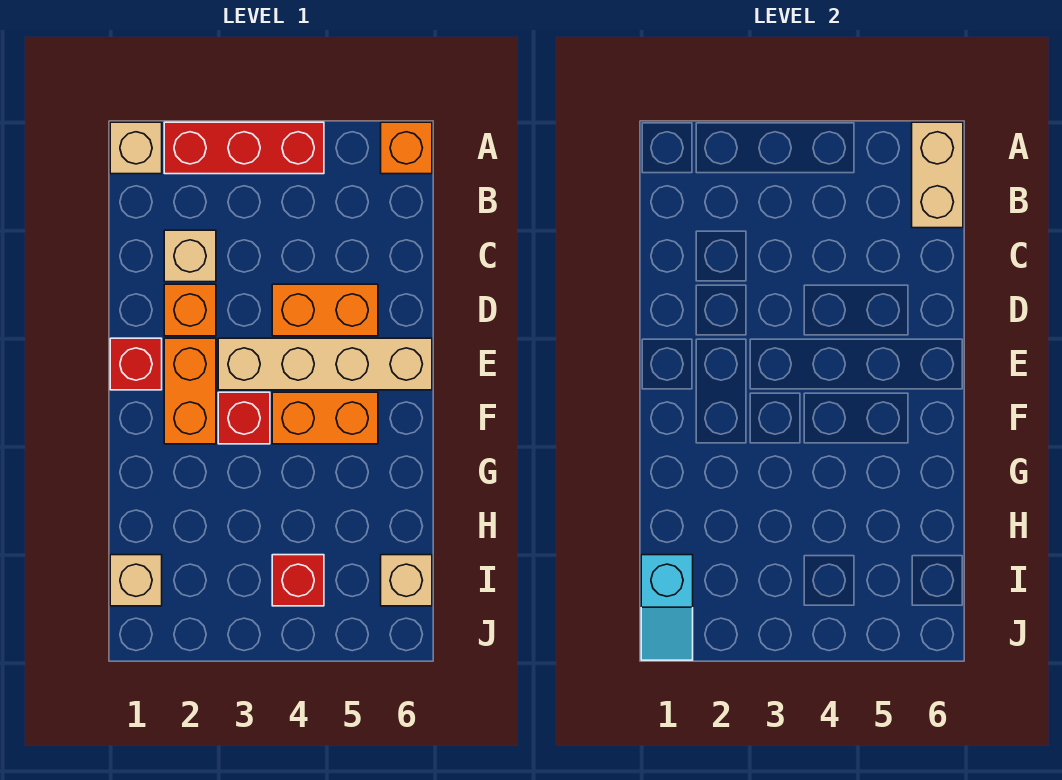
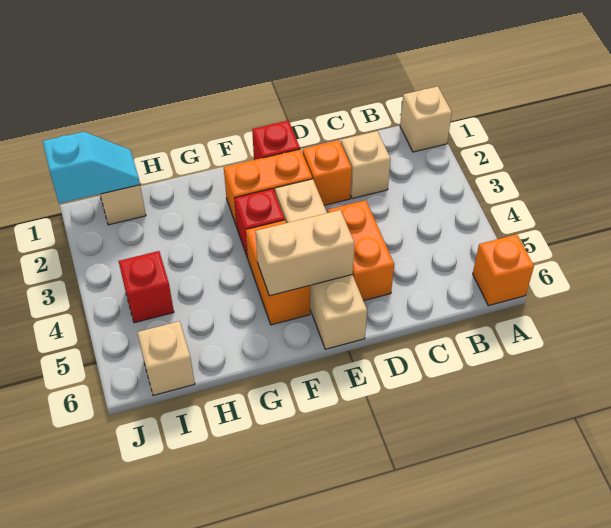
red brick A2:A4 level 1 -> none
tan brick A6:B6 level 2 -> tan brick E5:F5 level 2
cyan slope I1:J1 level 2 top I -> cyan slope I1:J1 level 2 top J

